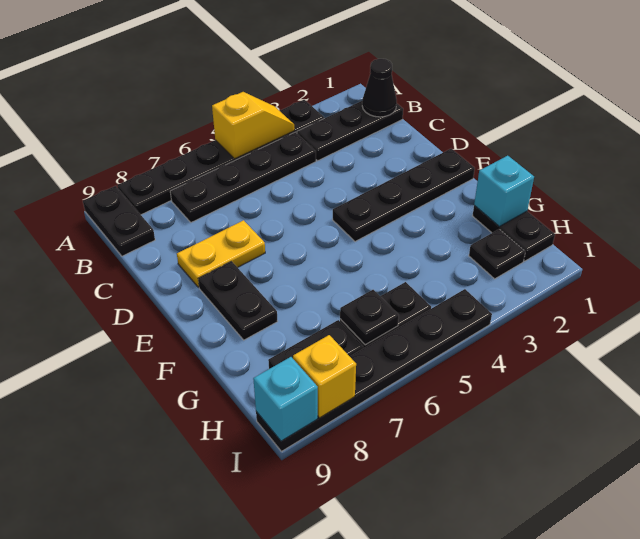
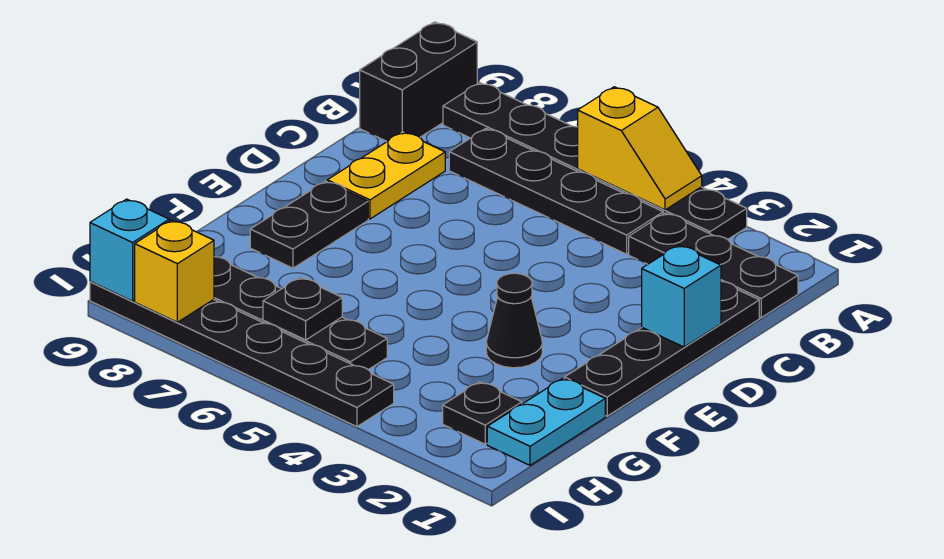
black plate A9:B9 level 1 -> black brick A9:B9 level 1
black cone B1 level 2 -> black cone F3 level 1
yellow plate D7:D8 level 1 -> yellow plate C8:D8 level 1
black plate E1:E4 level 1 -> black plate C1:F1 level 1
black plate G1:H1 level 1 -> cyan plate G1:H1 level 1
cyan brick G1 level 2 -> cyan brick D1 level 2

